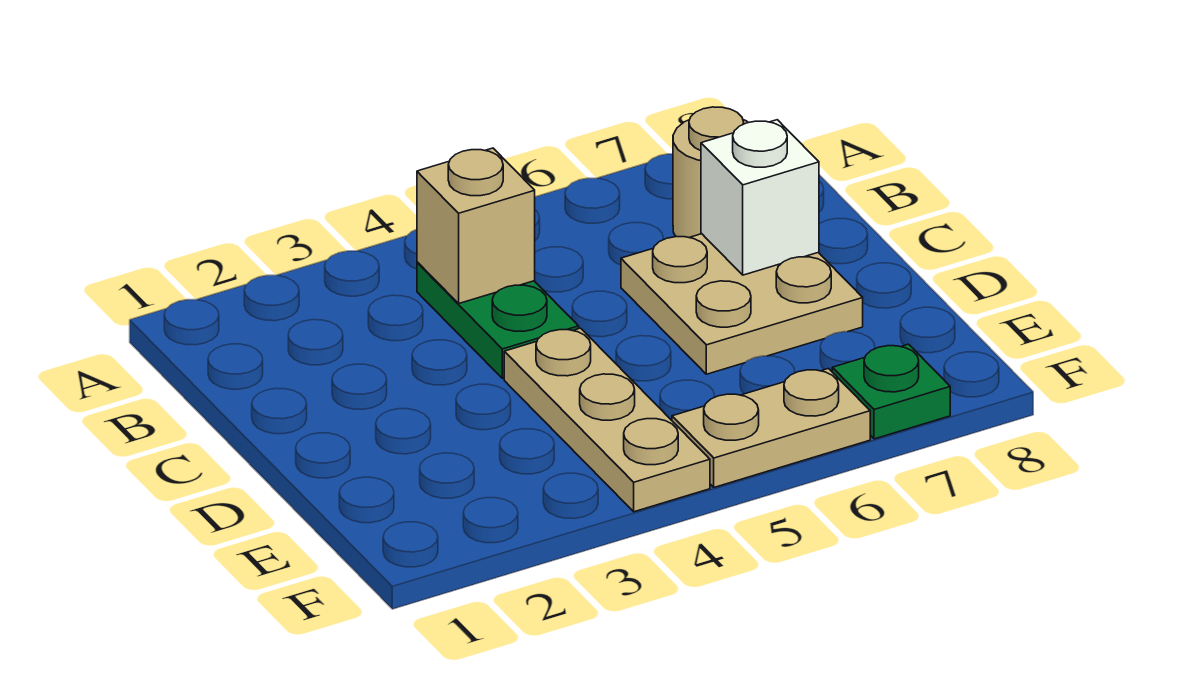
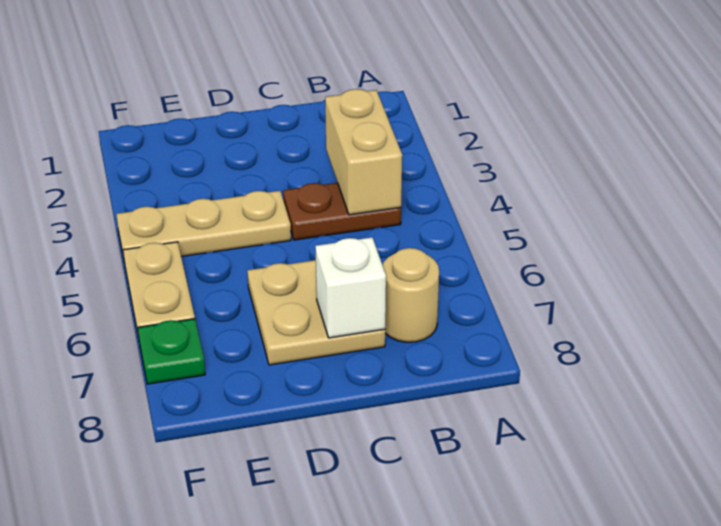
green plate B4:C4 level 1 -> brown plate B4:C4 level 1
tan brick B4 level 2 -> tan brick B3:B4 level 2

